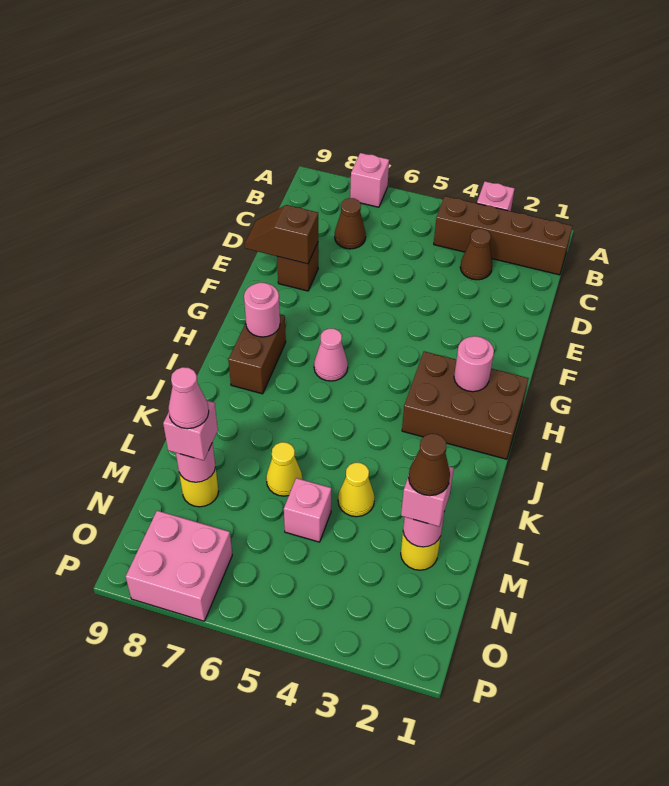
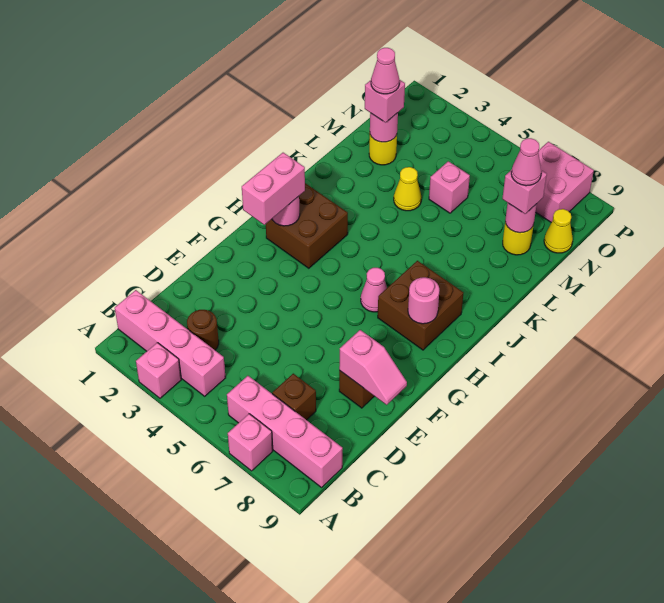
brown brick B1:B4 level 1 -> pink brick B1:B4 level 1
none -> pink brick B6:B9 level 1
brown cone C3 level 1 -> brown round brick C3 level 1
brown cone C7 level 1 -> brown brick C7 level 1
brown slope E8:E9 level 2 top 8 -> pink slope E8:E9 level 2 top 8
none -> pink brick G2:H2 level 3
brown brick H1:I3 level 1 -> brown brick H2:I3 level 1
brown brick H8:I8 level 1 -> brown brick H7:I8 level 1
yellow cone L6 level 1 -> yellow cone N9 level 1
brown cone M2 level 4 -> pink cone M2 level 4

